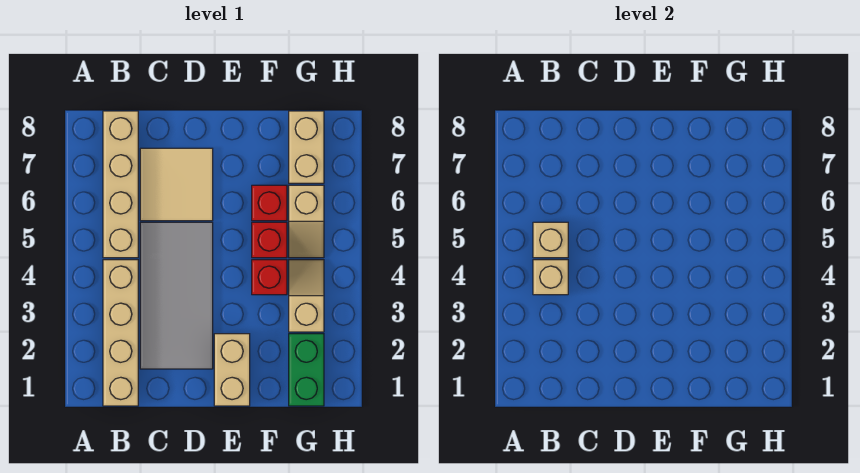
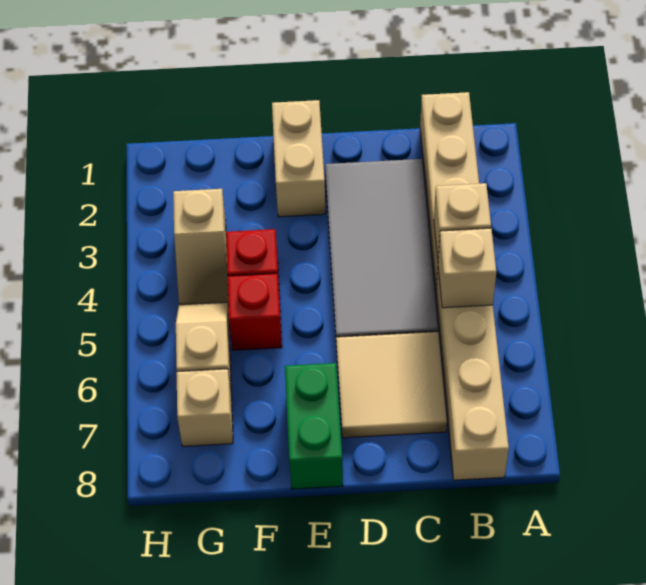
red brick F6 level 1 -> none
green brick G1:G2 level 1 -> green brick E7:E8 level 1
tan brick G7:G8 level 1 -> tan brick G7 level 1

